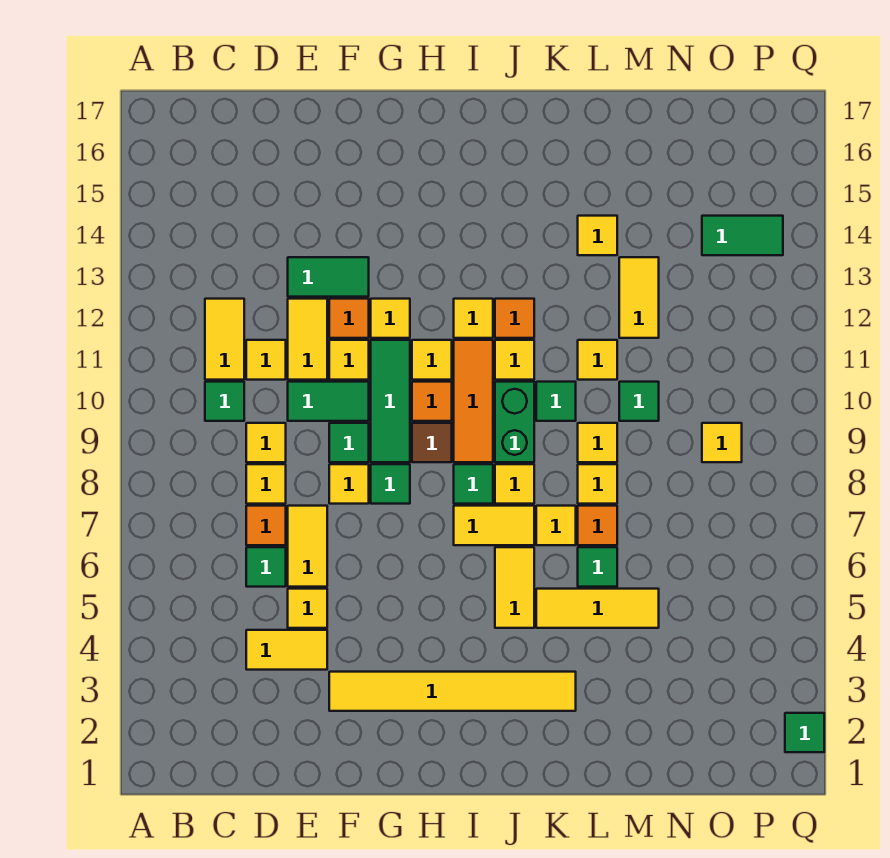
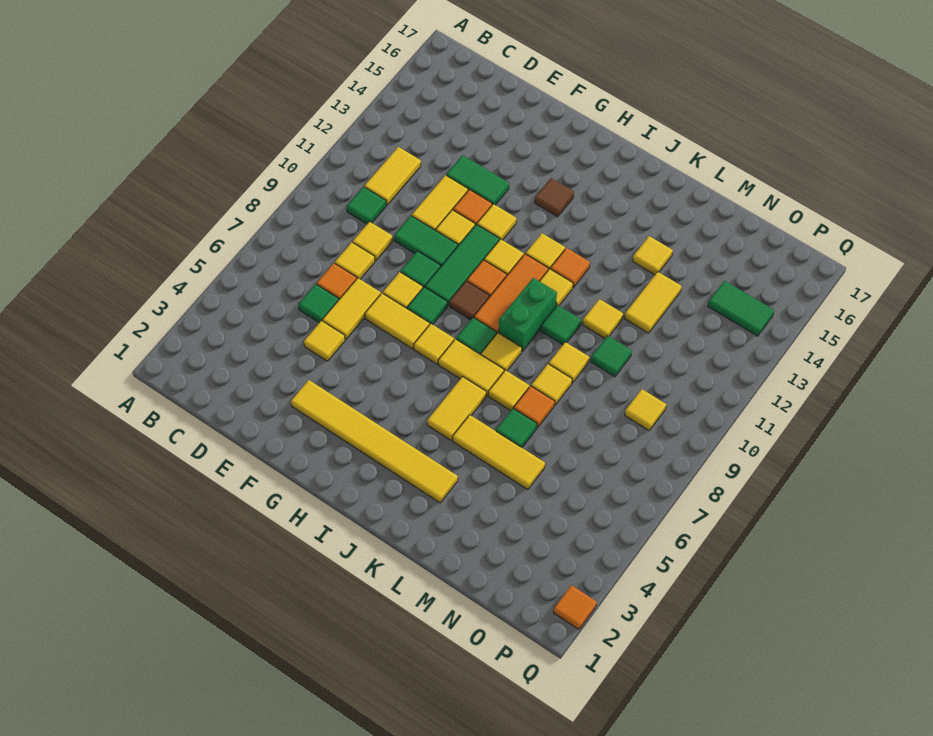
yellow tile D4:E4 level 1 -> yellow tile F7:G7 level 1
yellow tile D11 level 1 -> yellow tile H7 level 1
none -> brown tile H14 level 1
green tile Q2 level 1 -> orange tile Q2 level 1

